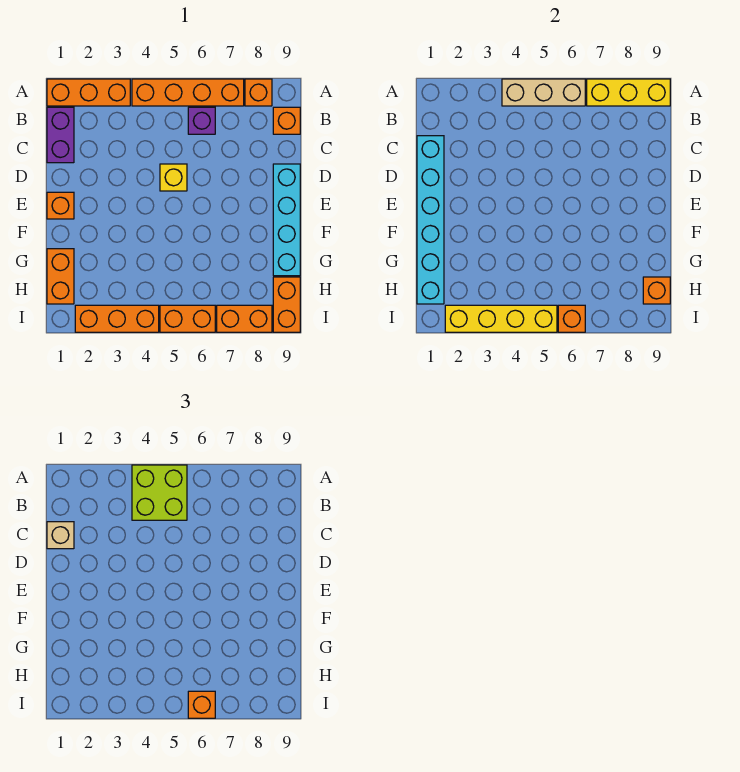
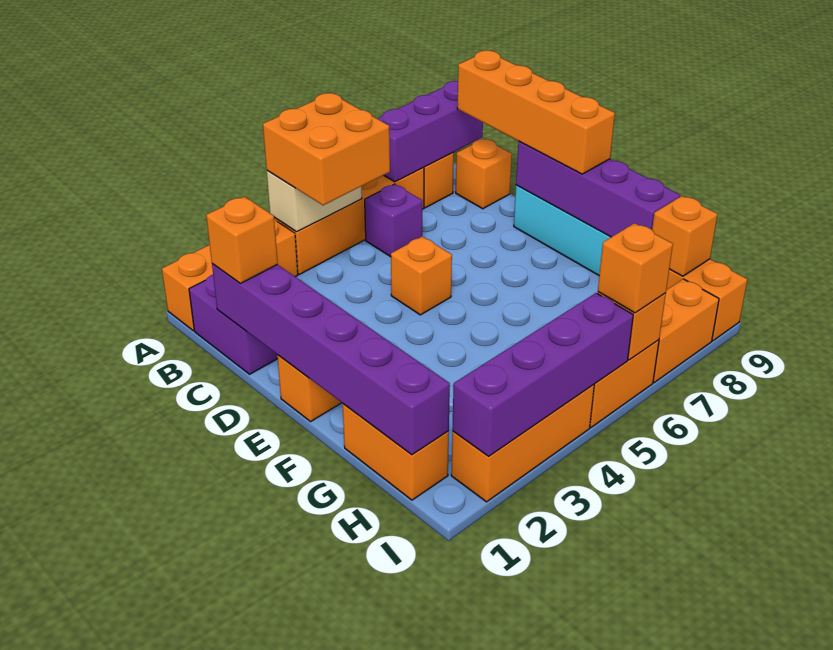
tan brick A4:A6 level 2 -> tan brick A4:A5 level 2
lime brick A4:B5 level 3 -> orange brick A4:B5 level 3
yellow brick A7:A9 level 2 -> purple brick A7:A9 level 2
none -> orange brick B9:E9 level 3
cyan brick C1:H1 level 2 -> purple brick C1:H1 level 2
tan brick C1 level 3 -> orange brick C1 level 3
yellow brick D5 level 1 -> orange brick D5 level 1
none -> purple brick D9:G9 level 2
yellow brick I2:I5 level 2 -> purple brick I2:I5 level 2

